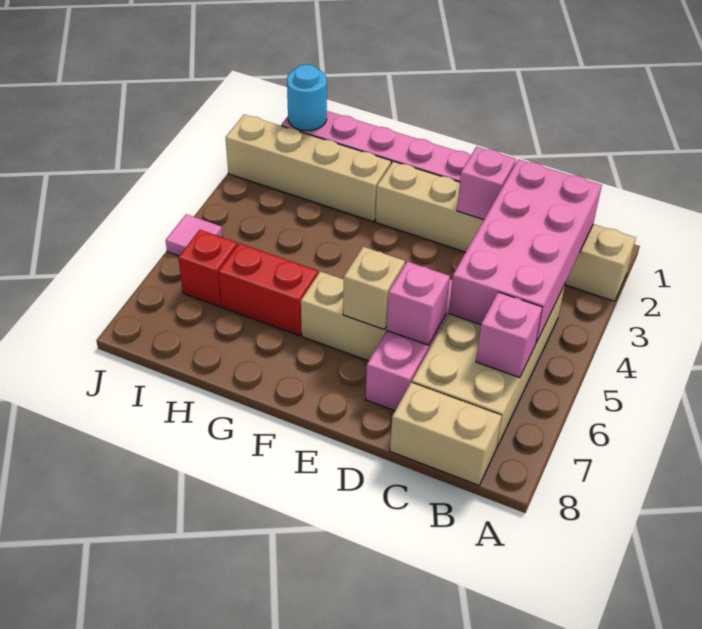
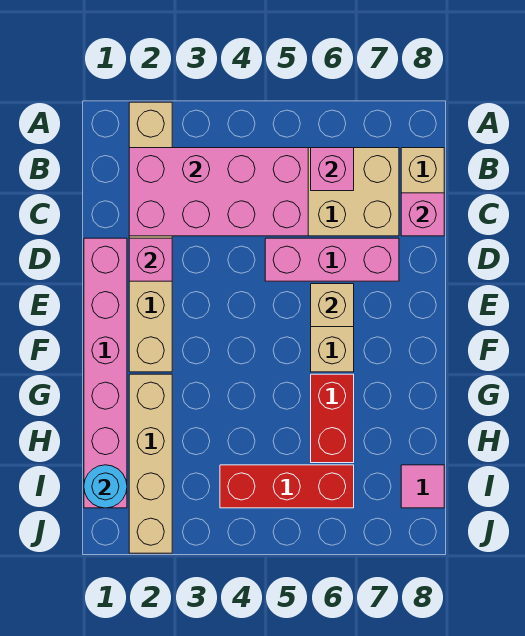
pink brick D6 level 2 -> pink brick C8 level 2
red brick I6 level 1 -> red brick I4:I6 level 1
pink tile J5 level 1 -> pink tile I8 level 1

